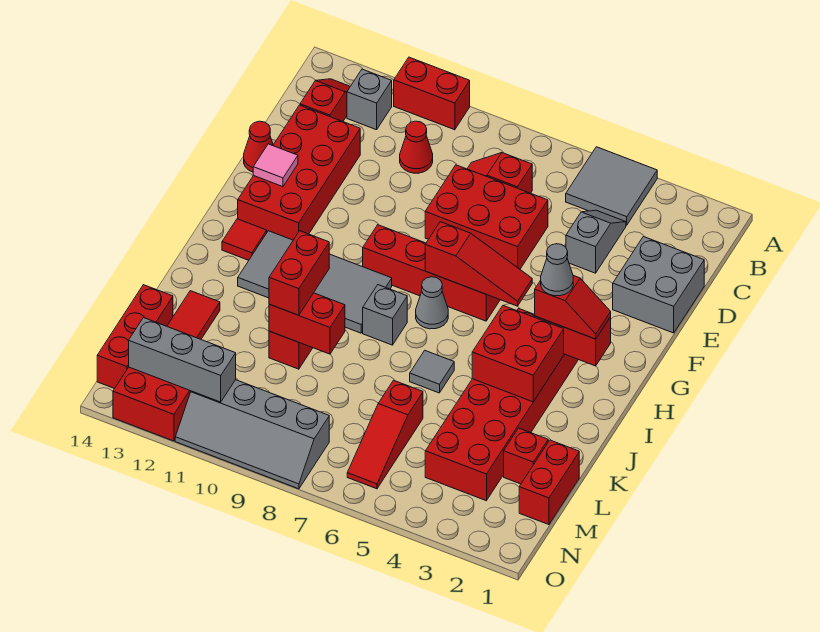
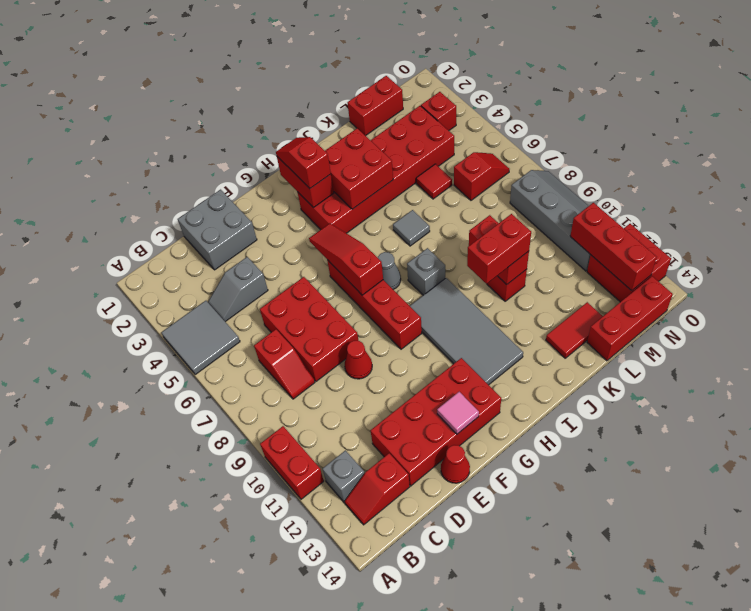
red cone C10 level 1 -> red cone E9 level 1
grey cone H3 level 4 -> none
red tile H13 level 1 -> red tile L5 level 1
red brick L2 level 1 -> red brick N3 level 1
red slope L6:N6 level 1 top L -> red slope M6:N6 level 1 top M
grey brick N11:N13 level 2 -> red brick N11:N13 level 2

